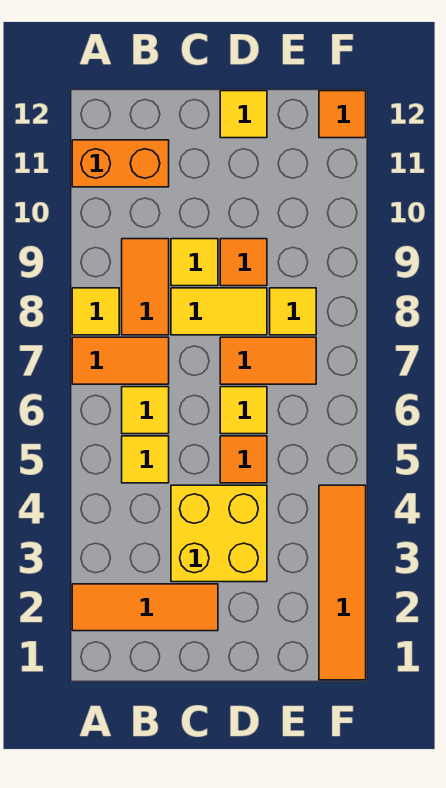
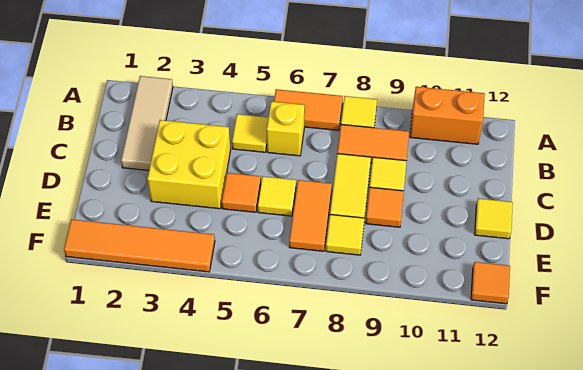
orange tile A2:C2 level 1 -> tan tile A2:C2 level 1
orange tile A7:B7 level 1 -> orange tile A6:A7 level 1
orange brick A11:B11 level 1 -> orange brick A10:A11 level 1
yellow tile B6 level 1 -> yellow brick B6 level 1

